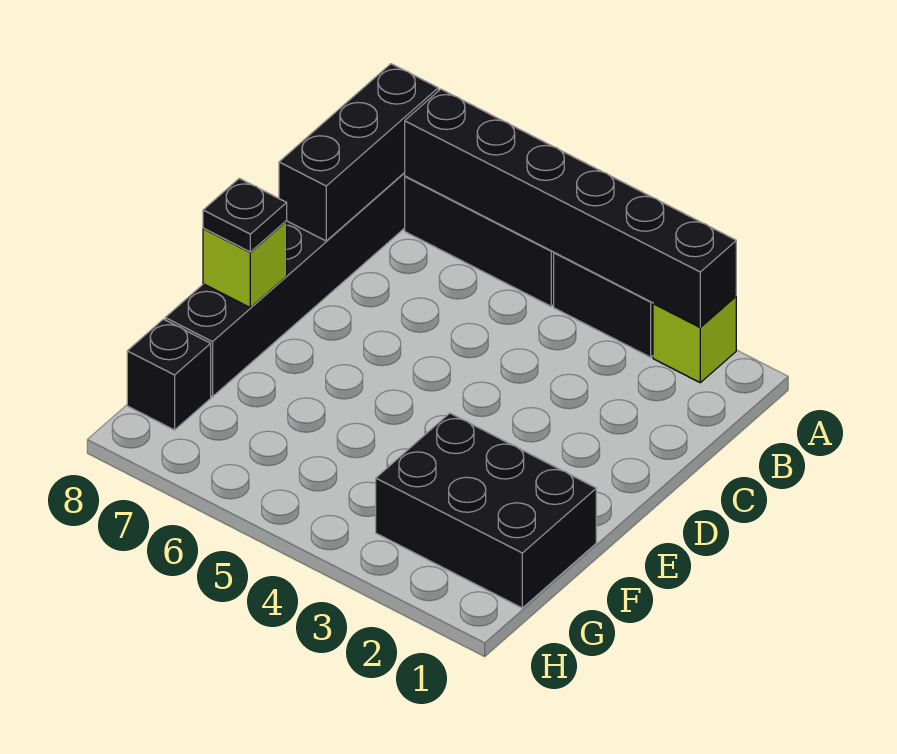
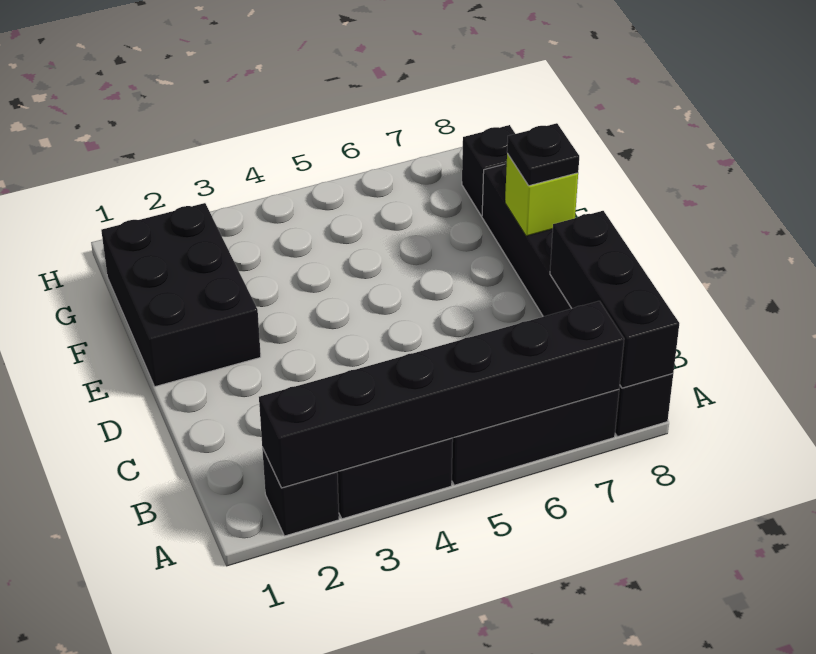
lime brick A2 level 1 -> black brick A2 level 1
black brick F1:G3 level 1 -> black brick E1:G2 level 1

